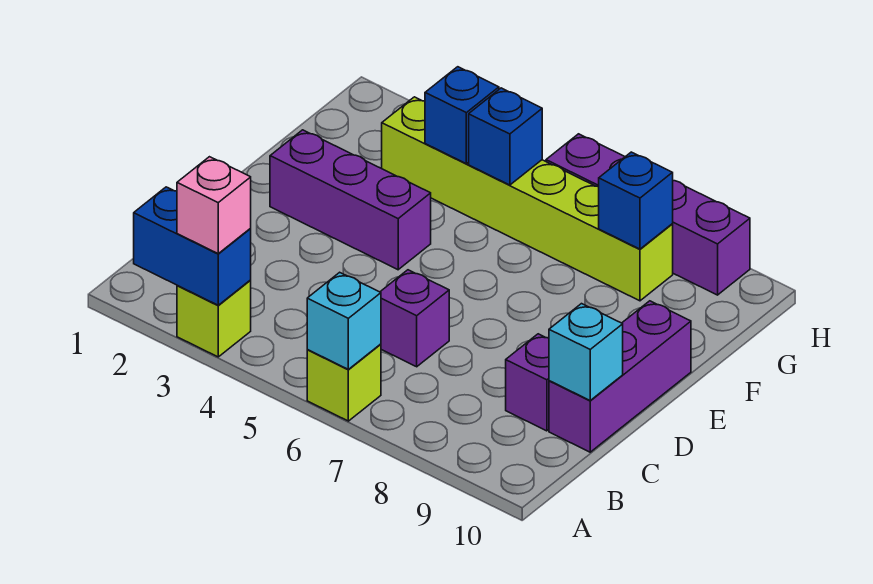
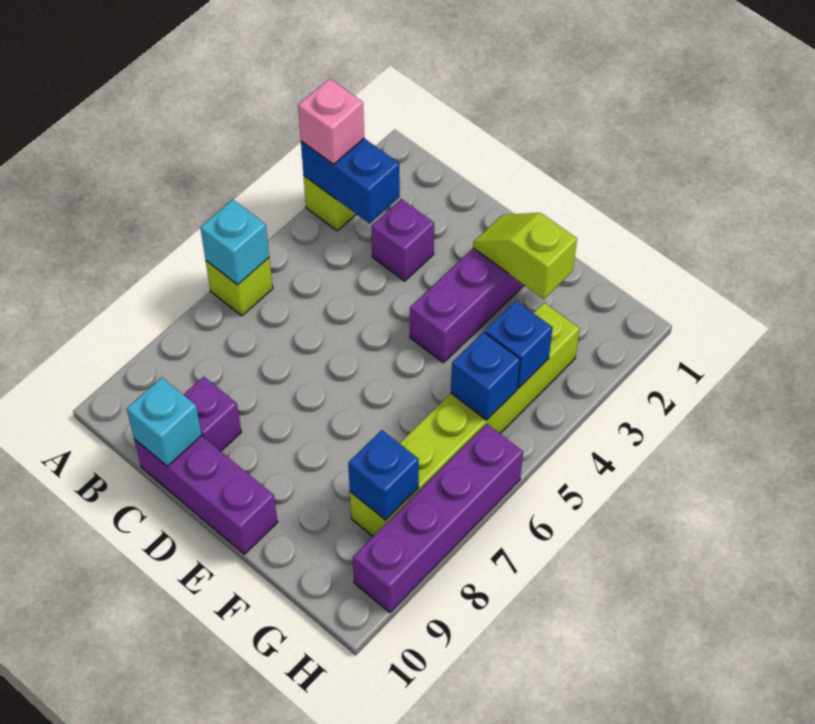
blue brick A2:A3 level 2 -> blue brick A3:B3 level 2
purple brick C6 level 1 -> purple brick C3 level 1
none -> lime slope E2:F2 level 2 top F

